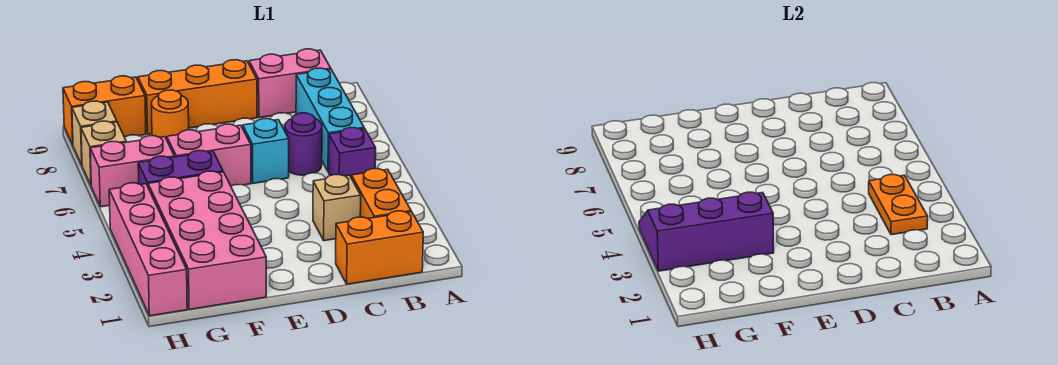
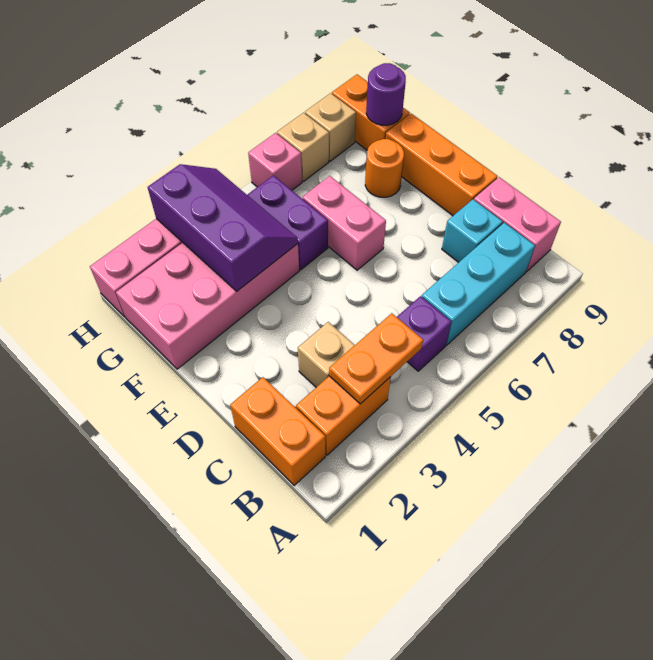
purple round brick C6 level 1 -> purple round brick G9 level 2
cyan brick D6 level 1 -> cyan brick C8 level 1
pink brick G6:H6 level 1 -> pink brick H6 level 1

